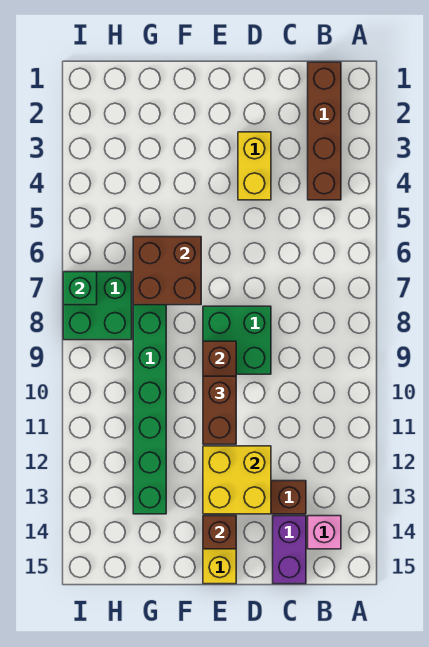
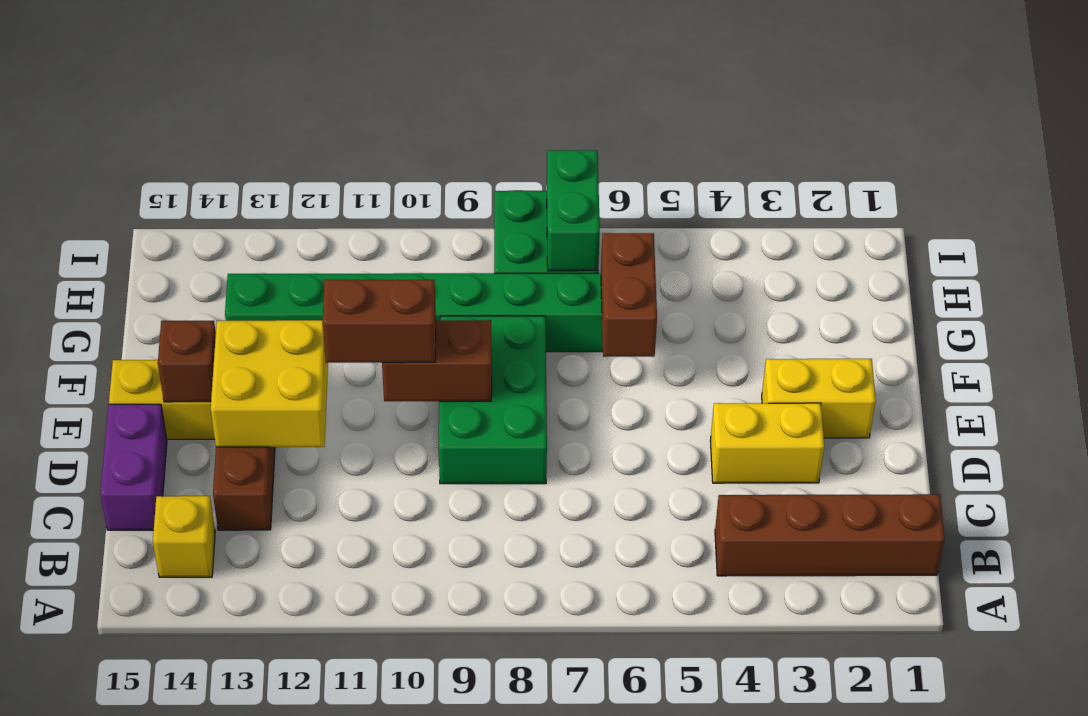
pink brick B14 level 1 -> yellow brick B14 level 1
purple brick C14:C15 level 1 -> purple brick C15:D15 level 1
green brick D8:E9 level 1 -> green brick D8:F9 level 1
none -> yellow brick E2:E3 level 1
brown brick F6:G7 level 2 -> brown brick F6:G6 level 2
green brick I7 level 2 -> green brick H7:I7 level 2

